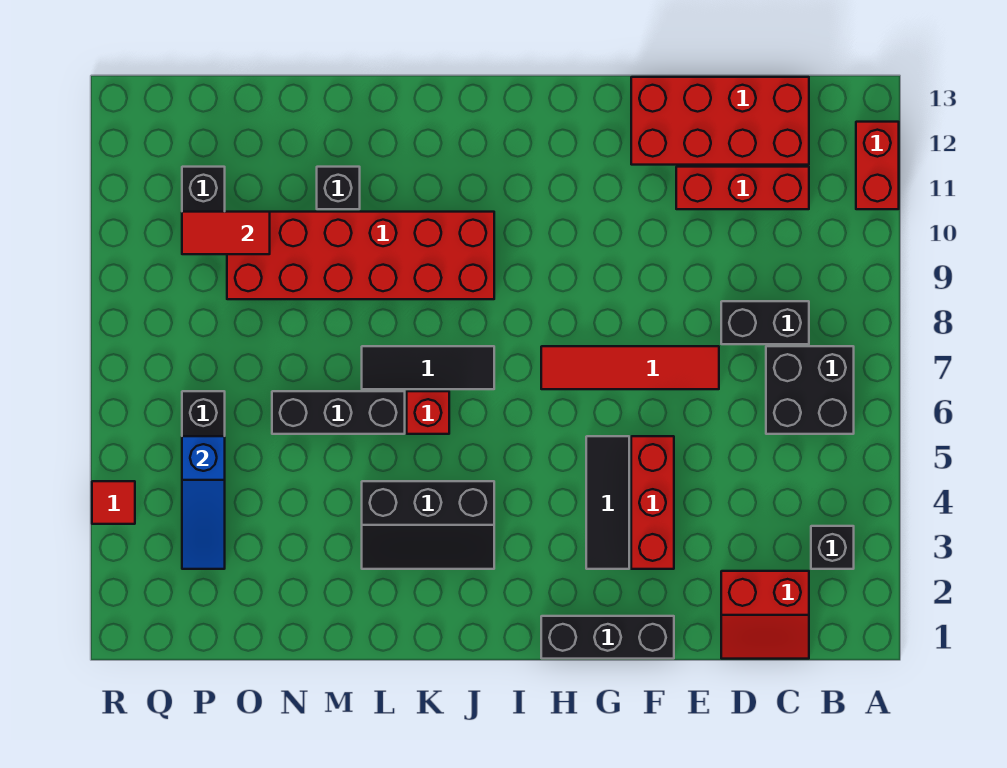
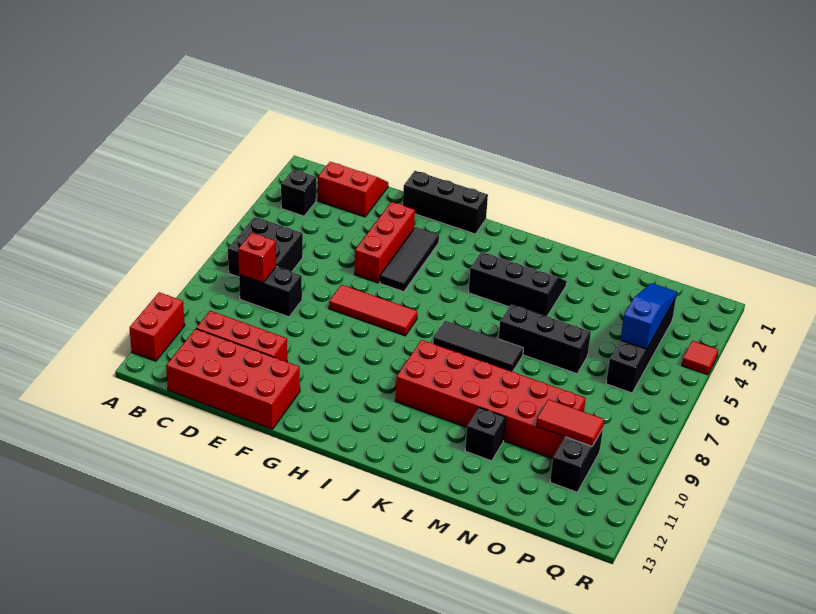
red tile E7:H7 level 1 -> red tile F7:H7 level 1
red brick K6 level 1 -> red brick C8 level 2

